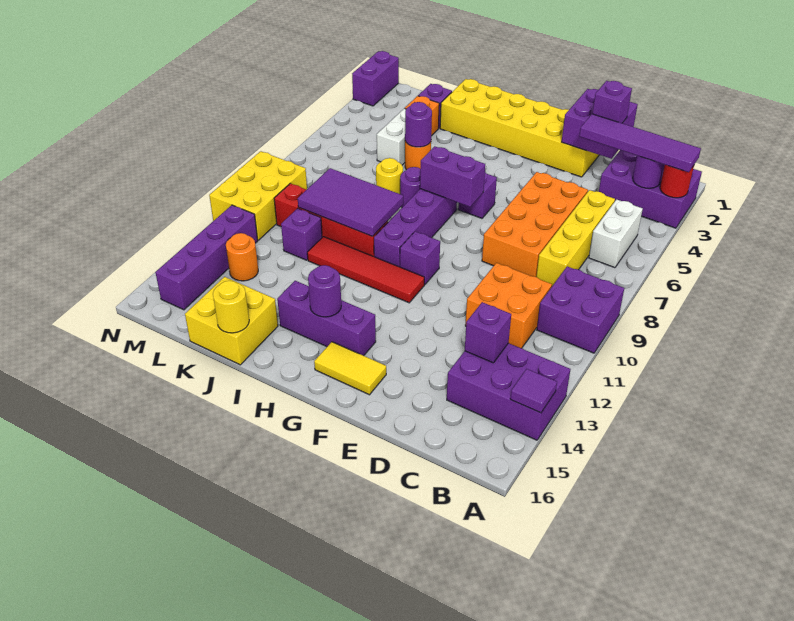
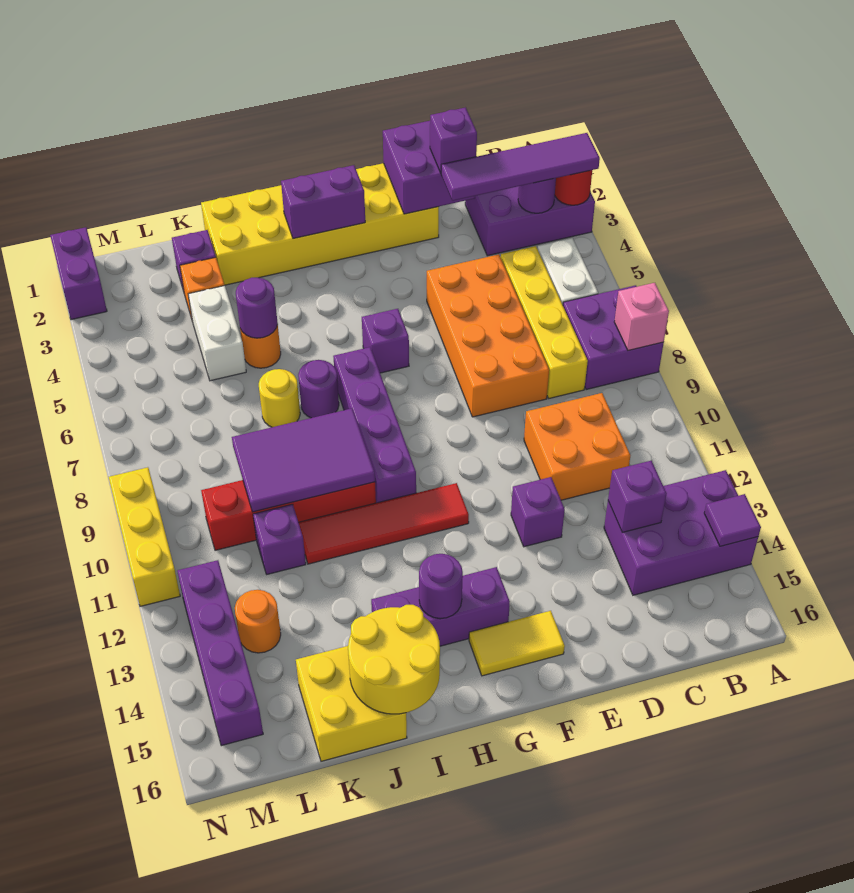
none -> pink brick A8 level 2
purple brick A9:B10 level 1 -> purple brick A7:B8 level 1
purple brick G7:H7 level 2 -> purple brick G2:H2 level 2
purple brick G10 level 1 -> purple brick E12 level 1
yellow round brick J16 level 2 -> yellow round brick I15:J16 level 2
yellow brick M9:N11 level 1 -> yellow brick N9:N11 level 1

